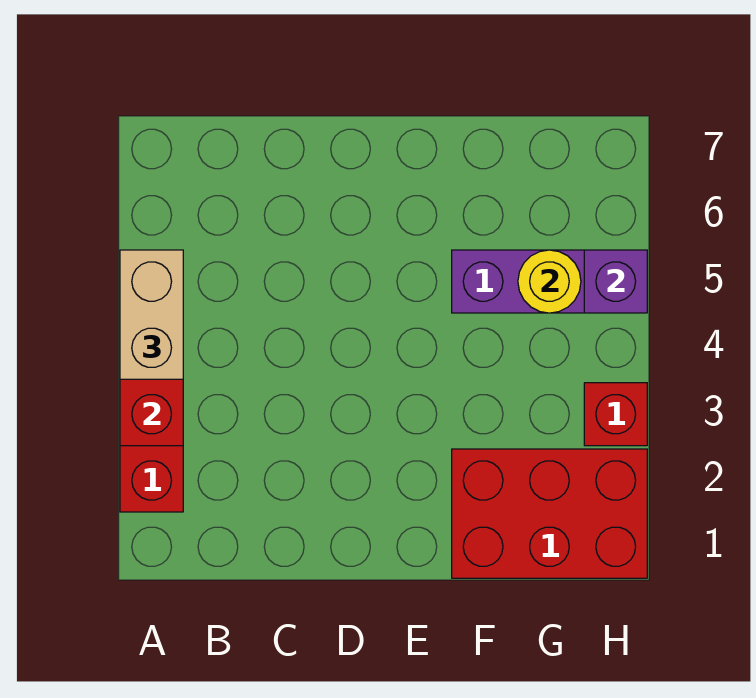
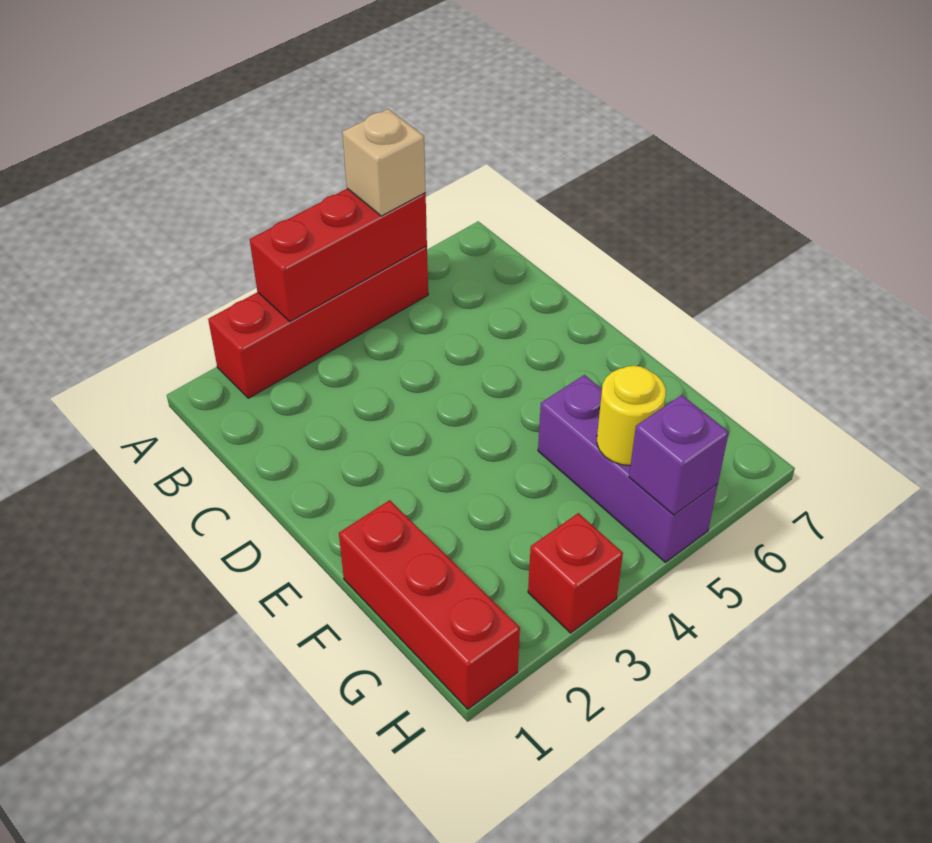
tan brick A4:A5 level 3 -> tan brick A5 level 3
red brick F1:H2 level 1 -> red brick F1:H1 level 1

